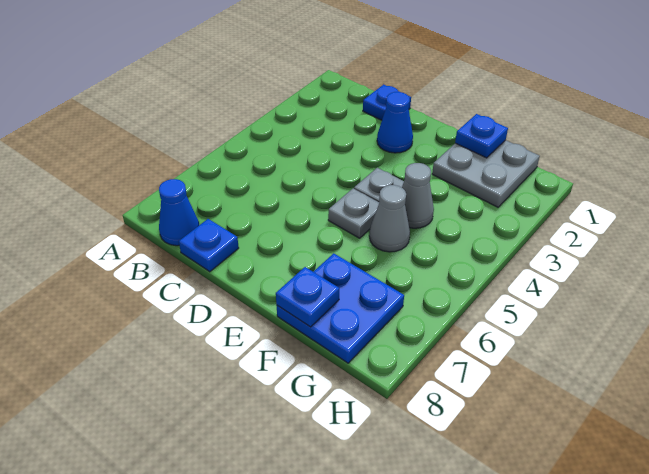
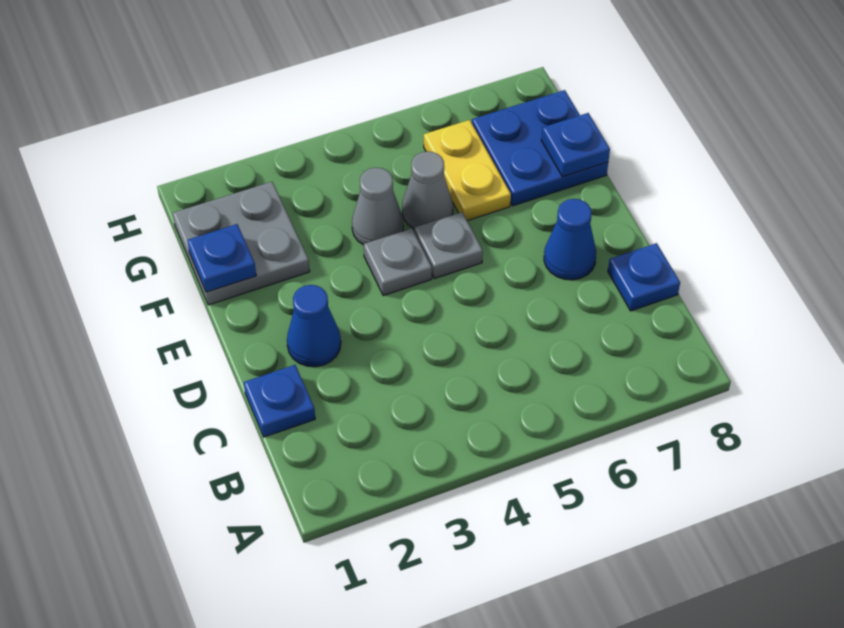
blue cone B8 level 1 -> blue cone D7 level 1
none -> yellow plate F6:G6 level 1

